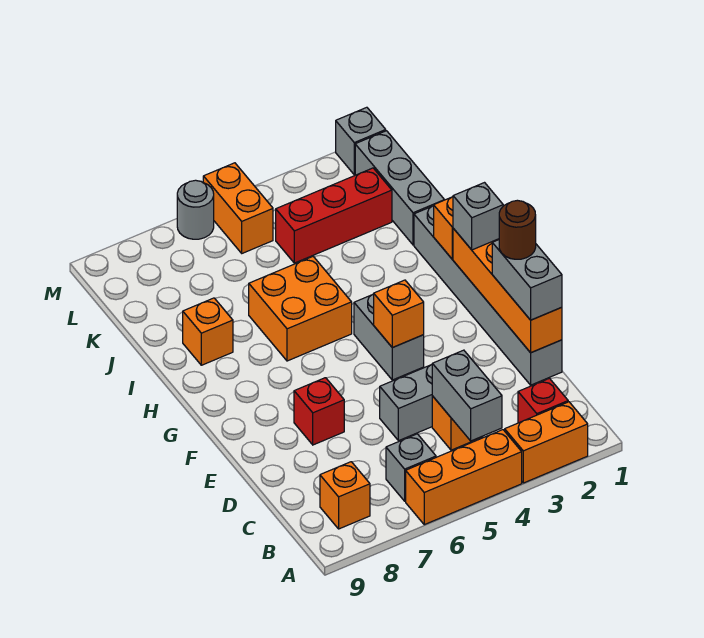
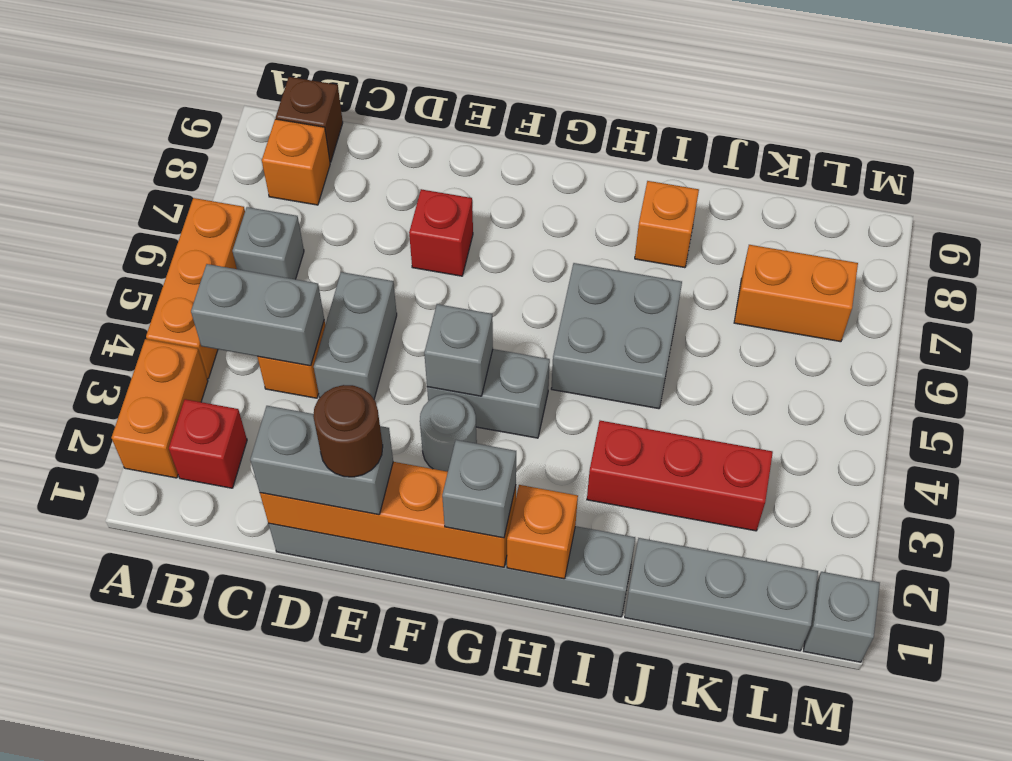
none -> brown brick B9 level 1
orange brick F4 level 2 -> grey brick F4 level 2
orange brick H5:I6 level 1 -> grey brick H5:I6 level 1
red brick K2:K4 level 1 -> red brick I3:K3 level 1
orange brick L5:M5 level 1 -> orange brick K7:L7 level 1
grey round brick M6 level 1 -> grey round brick F3 level 1

